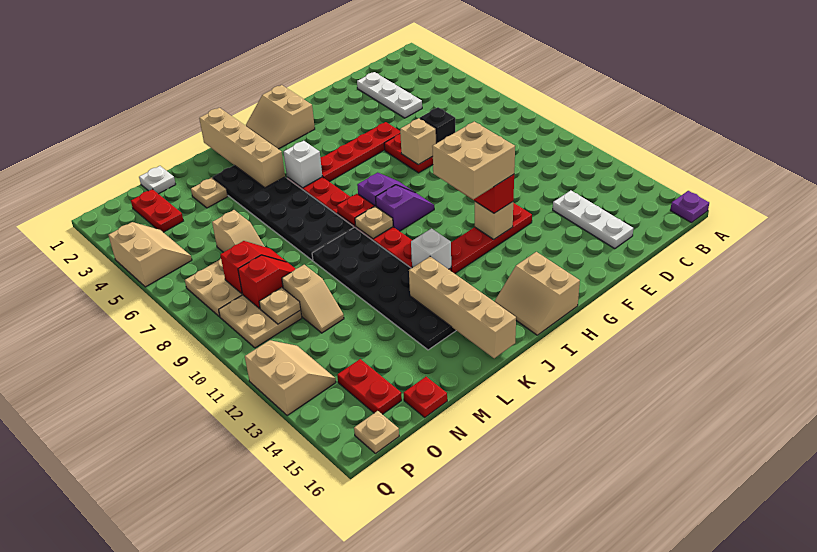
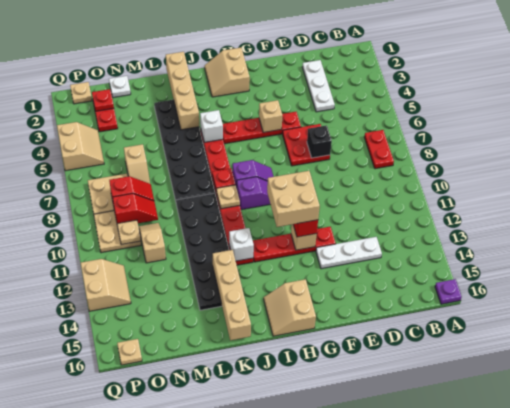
white plate D13:D15 level 1 -> white plate D13:F13 level 1
tan brick F7 level 2 -> tan brick G5 level 2
tan plate M3 level 1 -> tan plate P1 level 1
tan slope N10:N11 level 1 top 10 -> tan slope N10:N11 level 1 top 11
red plate N16 level 1 -> red plate O2 level 2
red plate O14:O15 level 1 -> red plate B7:B8 level 1

